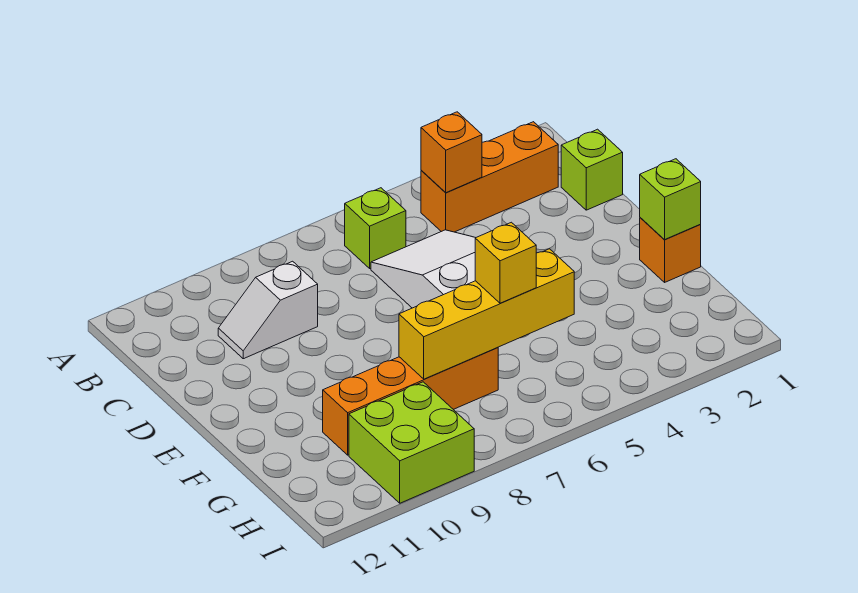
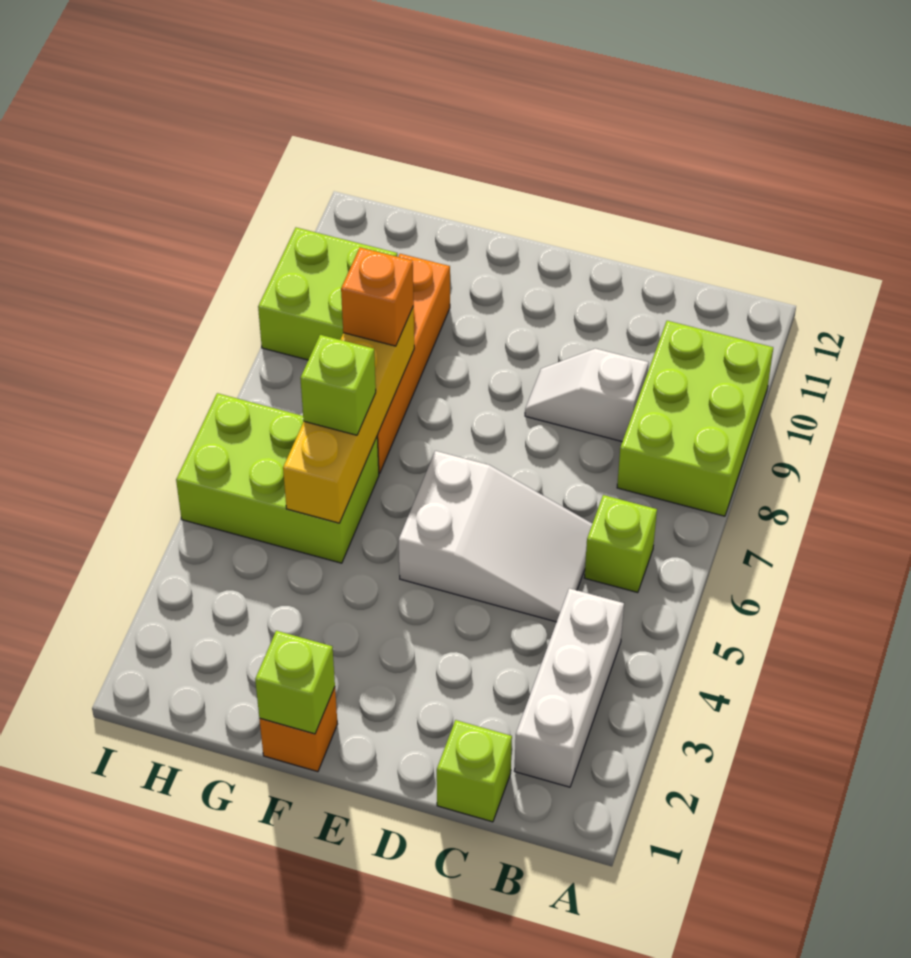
none -> lime brick A8:B10 level 1
orange brick B2:B4 level 1 -> white brick B2:B4 level 1
orange brick B4 level 2 -> orange brick G8 level 3
white slope C9:C10 level 1 top 9 -> white slope C9:D9 level 1 top C
none -> lime brick G5:I6 level 1
yellow brick G6 level 3 -> lime brick G6 level 3

